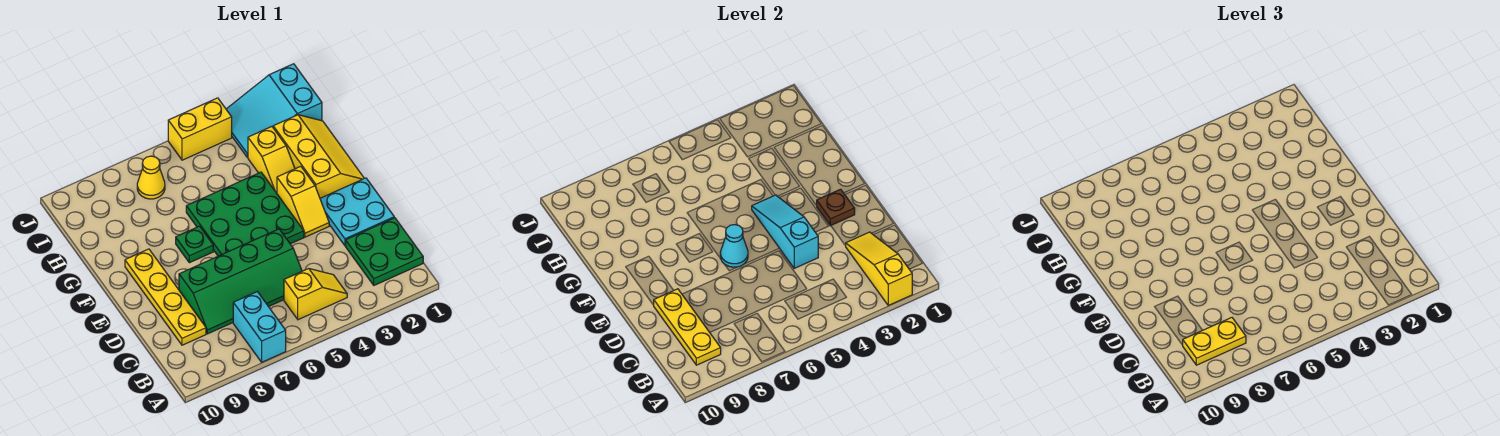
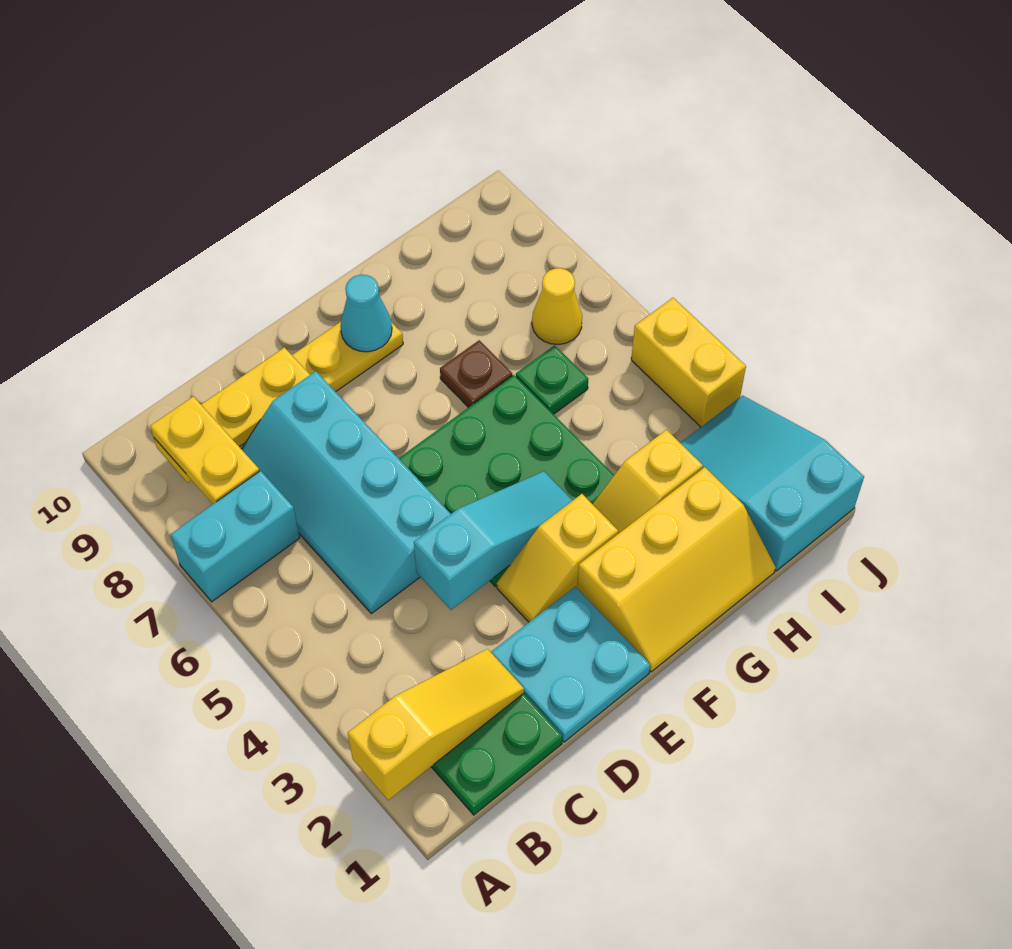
yellow slope B4:B5 level 1 top 5 -> none
green slope C5:D8 level 1 top D -> cyan slope C5:D8 level 1 top D
brown plate E2 level 2 -> brown plate G7 level 1
cyan cone E6 level 2 -> cyan cone F9 level 2
green plate F7 level 1 -> green plate H6 level 1

